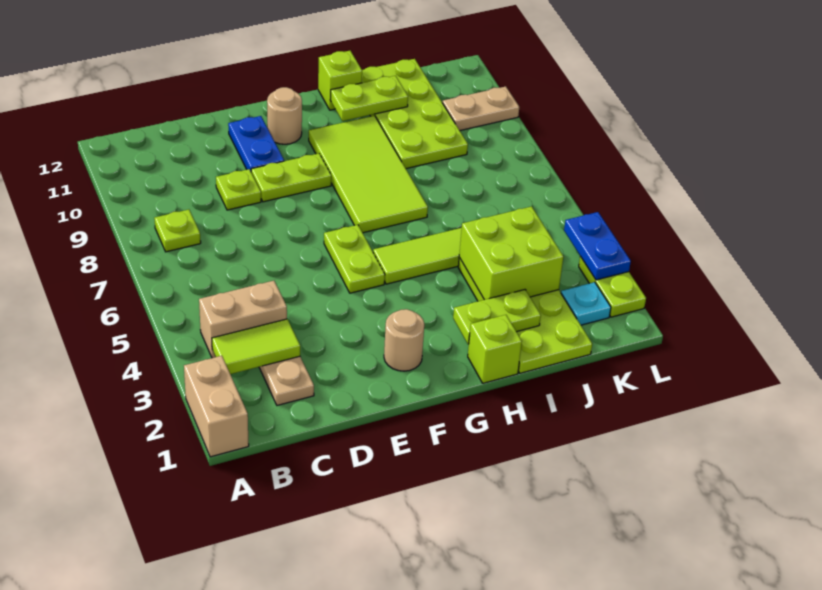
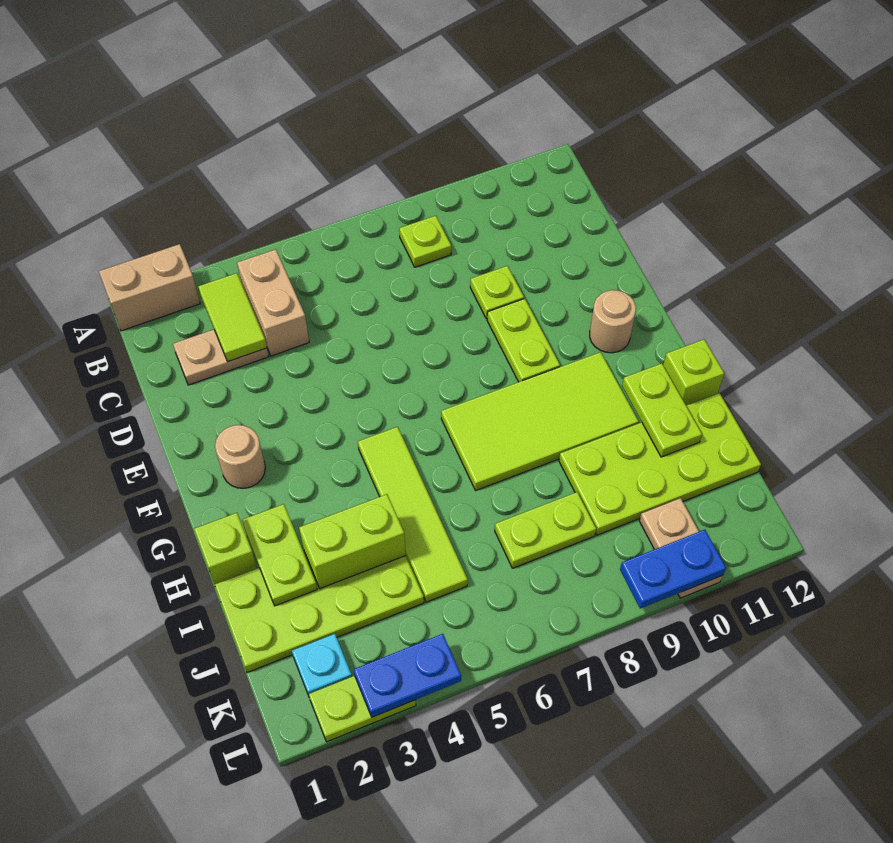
blue plate E10:E11 level 1 -> blue plate L9:L10 level 2
lime plate F5:F6 level 1 -> lime plate J7:J8 level 1
lime brick I3:J4 level 2 -> lime brick I3:I4 level 2

